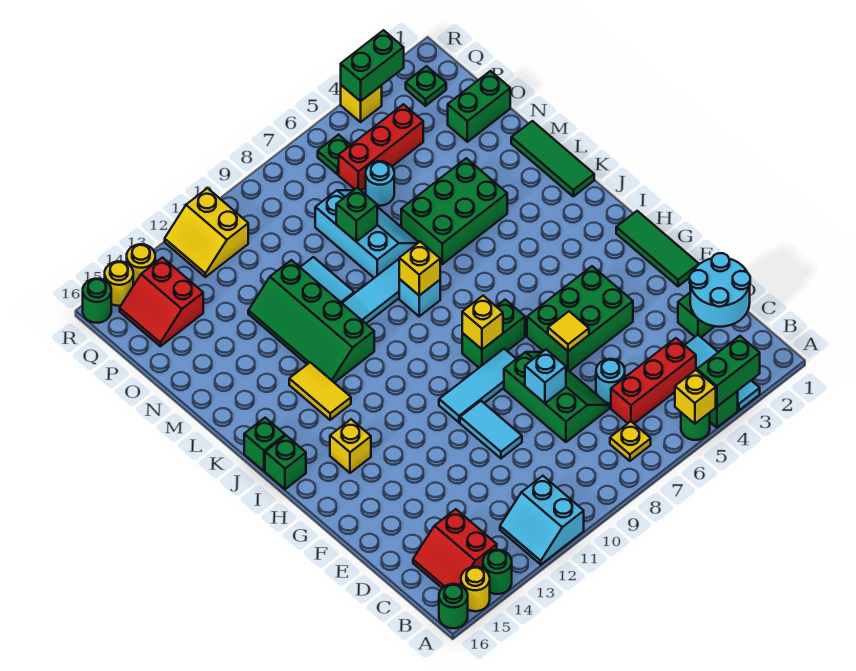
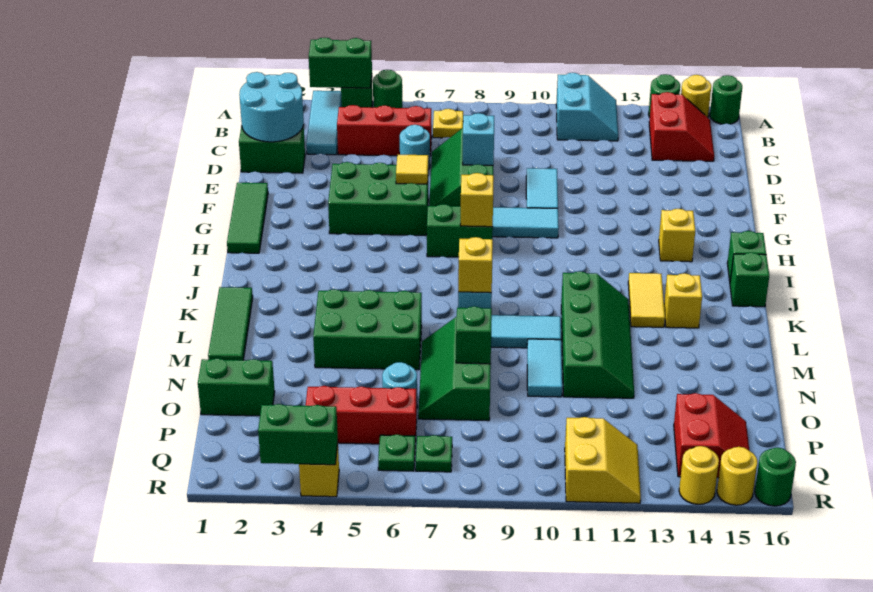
yellow brick A5 level 2 -> yellow brick K14 level 1
cyan slope M7:O8 level 1 top 8 -> green slope M7:O8 level 1 top 8
green plate Q2 level 1 -> green plate Q7 level 1

